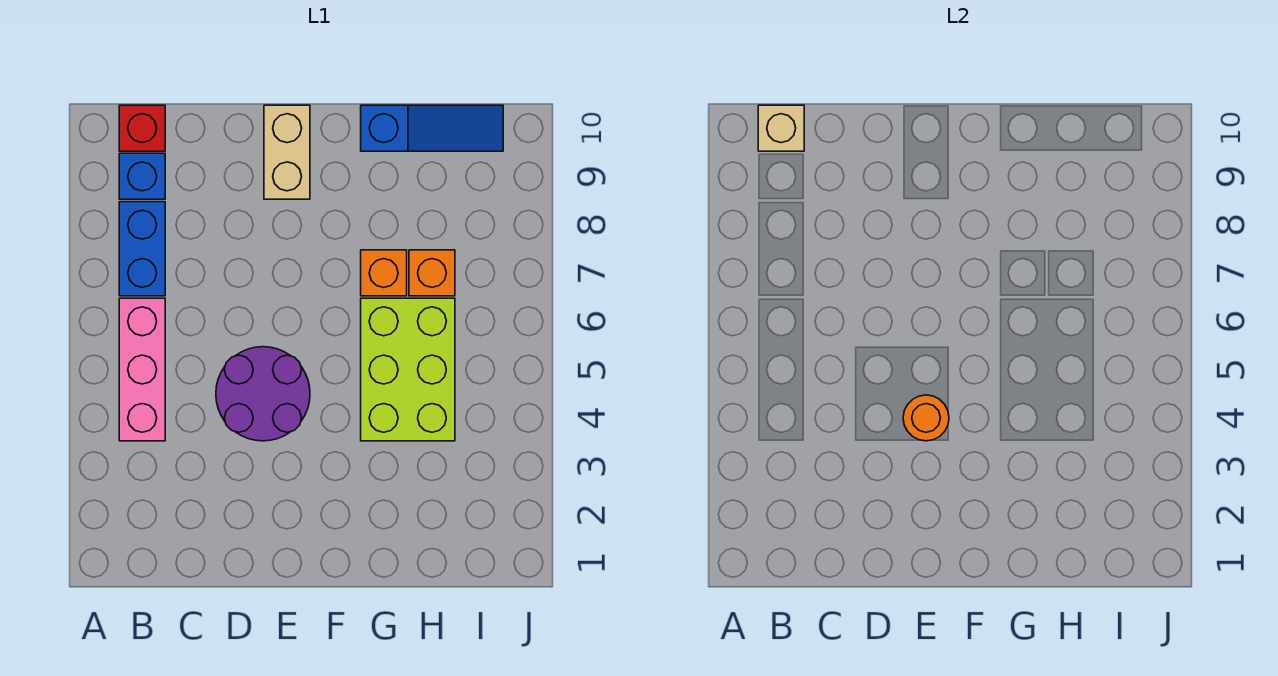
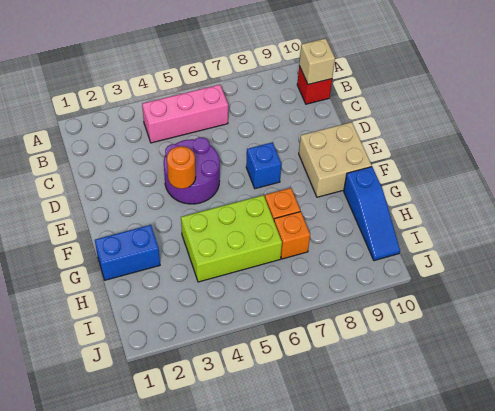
blue brick B7:B8 level 1 -> blue brick G1:G2 level 1
blue brick B9 level 1 -> blue brick E7 level 1
tan brick E9:E10 level 1 -> tan brick E9:F10 level 1

